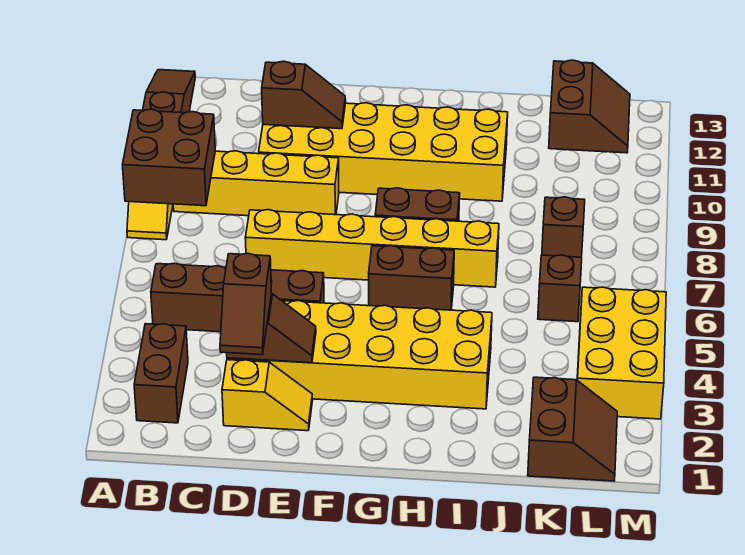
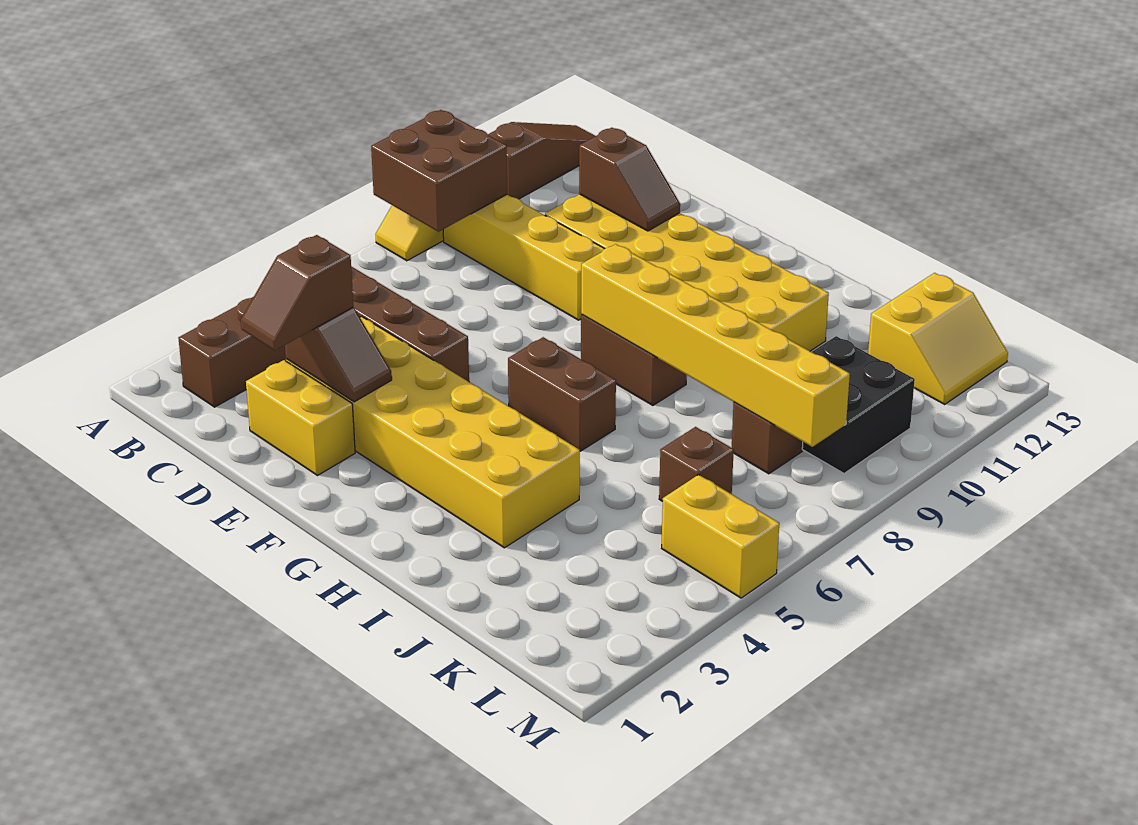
yellow slope D2:E2 level 1 top D -> yellow brick D2:E2 level 1
yellow brick D7:I7 level 1 -> yellow brick G8:L8 level 2
brown slope K1:L2 level 1 top K -> none
none -> black brick K9:L10 level 1
brown slope K12:L13 level 1 top K -> yellow slope K12:L13 level 1 top K
yellow brick L3:M5 level 1 -> yellow brick L5:M5 level 1

